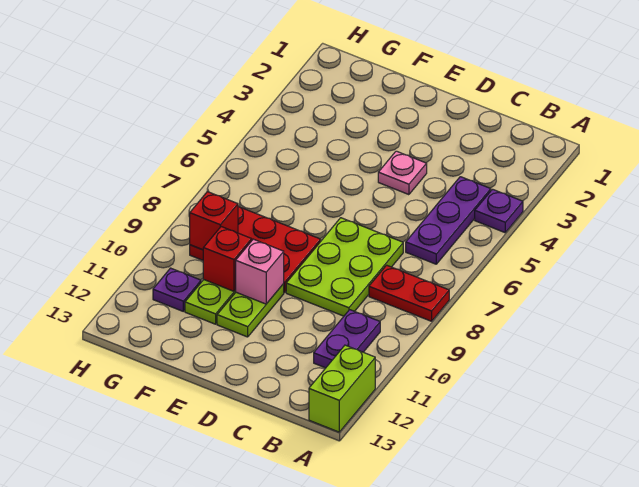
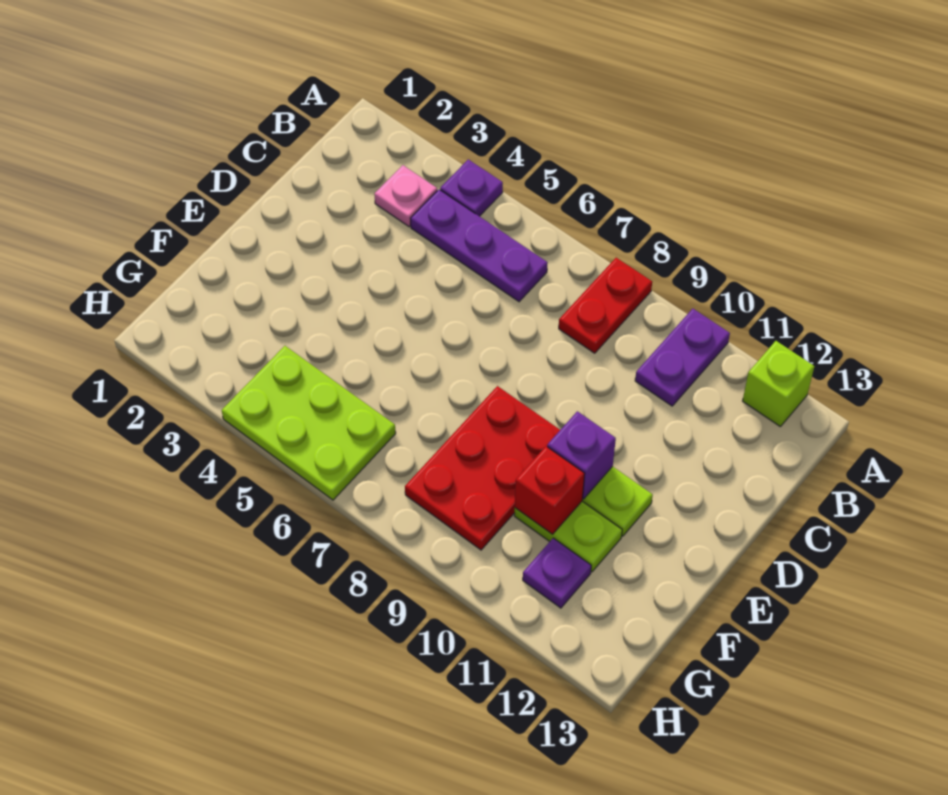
lime brick A12:A13 level 1 -> lime brick A12 level 1
purple plate B10:B11 level 1 -> purple plate A10:B10 level 1
lime plate C7:D9 level 1 -> lime plate G4:H6 level 1
pink plate D4 level 1 -> pink plate B3 level 1
pink brick E10 level 2 -> purple brick E10 level 2
red brick G9 level 2 -> none

